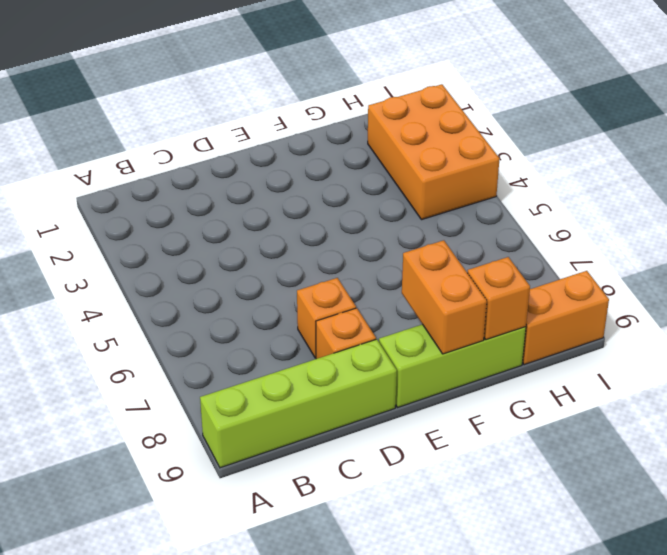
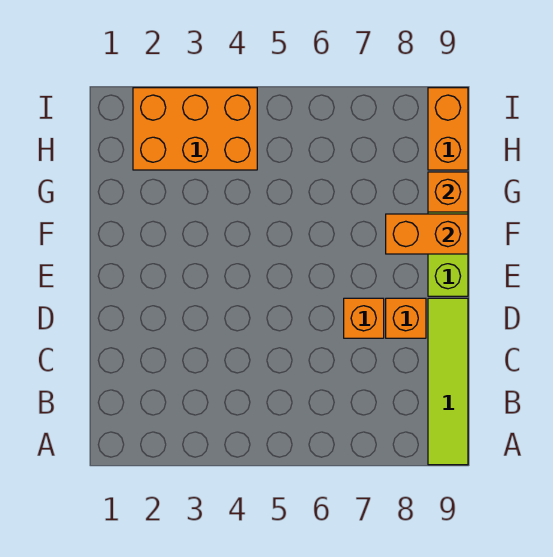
lime brick A9:D9 level 1 -> lime tile A9:D9 level 1

